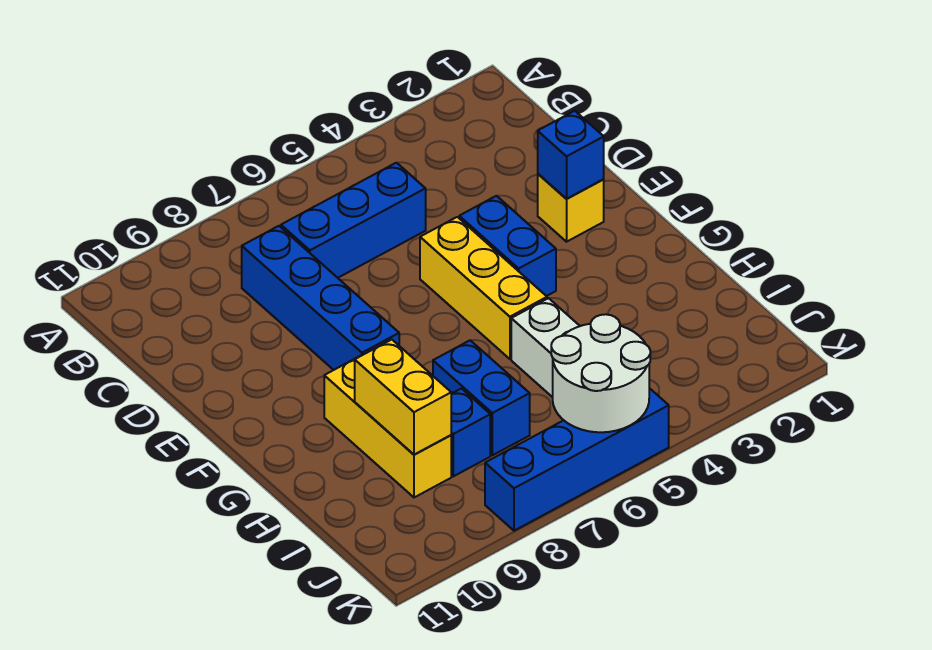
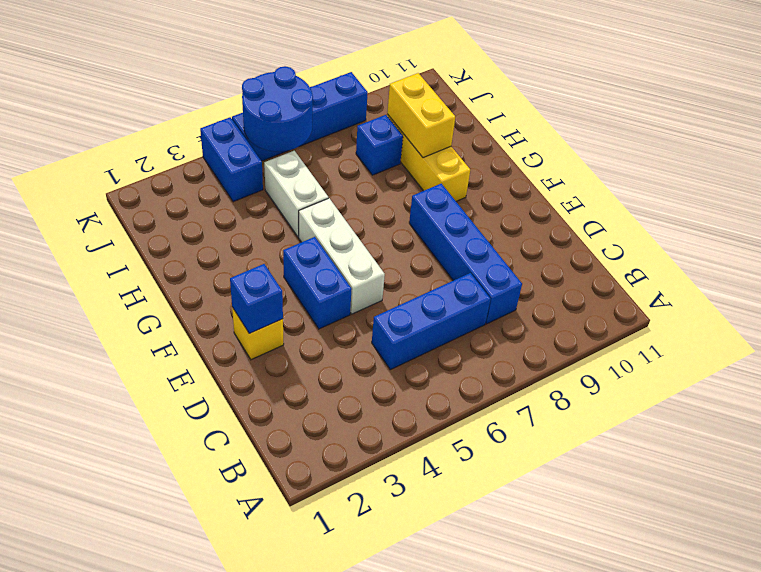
yellow brick E5:G5 level 1 -> white brick E5:G5 level 1
blue brick H7:I7 level 1 -> blue brick J4:K4 level 1
white round brick J5:K6 level 2 -> blue round brick J5:K6 level 2

